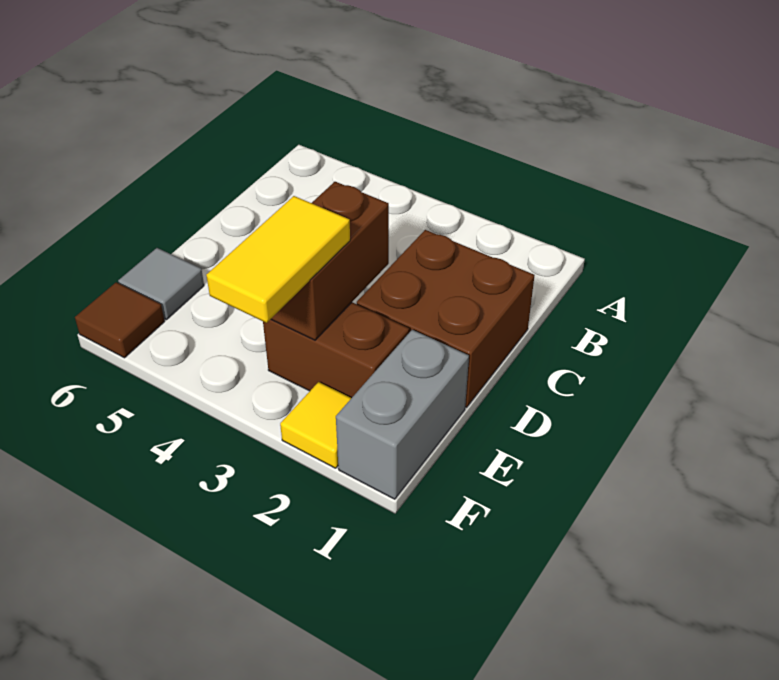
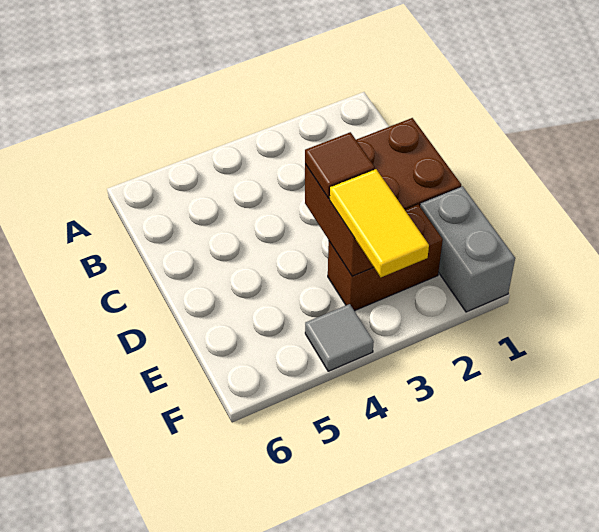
grey tile E6 level 1 -> grey tile F4 level 1
yellow tile F2 level 1 -> none
brown tile F6 level 1 -> brown tile D3 level 3

